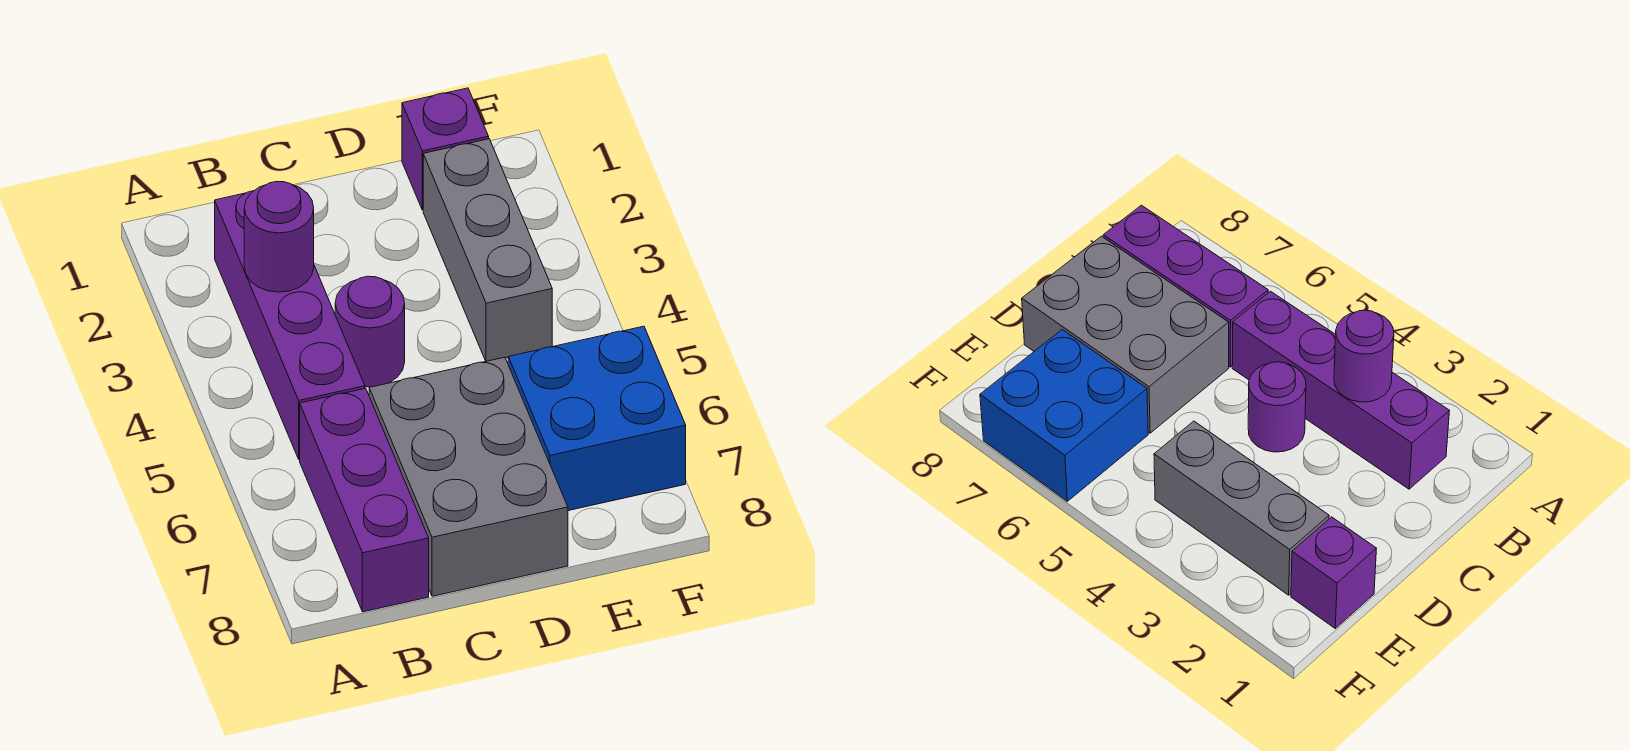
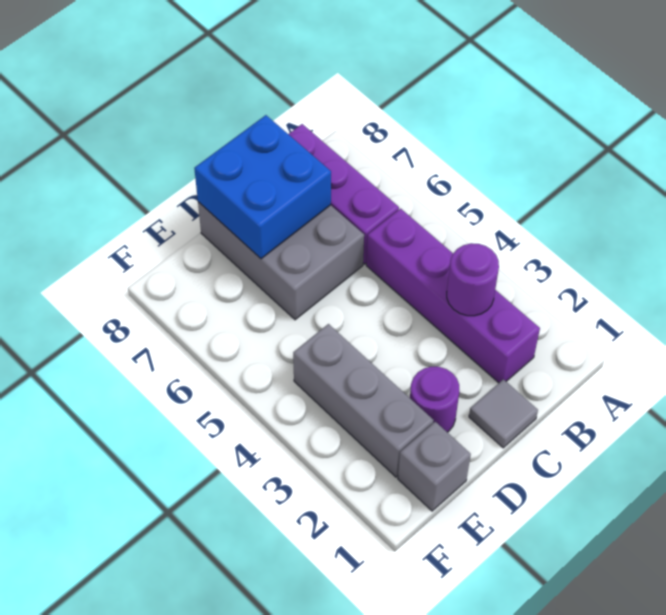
none -> grey tile C1 level 1
purple round brick C4 level 1 -> purple round brick D2 level 1
purple brick E1 level 1 -> grey brick E1 level 1
blue brick E6:F7 level 1 -> blue brick C7:D8 level 2

